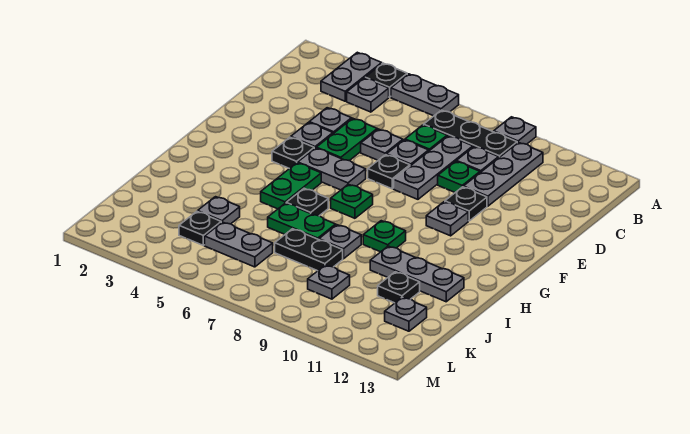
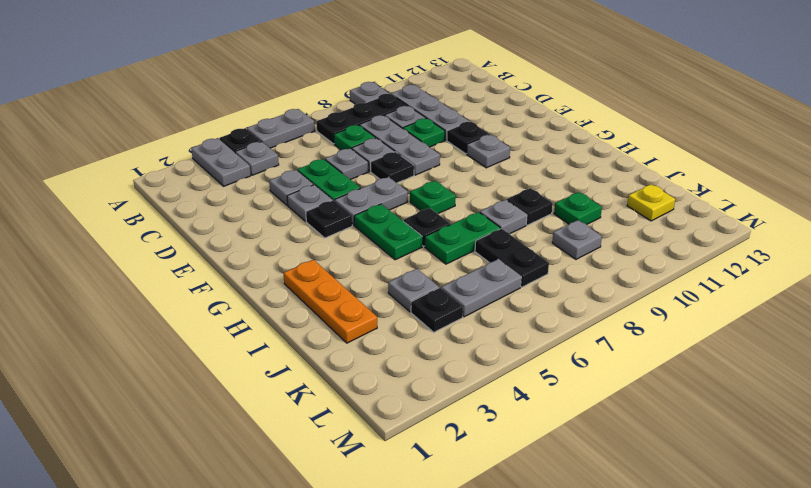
none -> orange plate H2:J2 level 1
green plate H9 level 1 -> green plate J10 level 1
grey plate I10:I12 level 1 -> none
black plate J7:J8 level 1 -> black plate J7:K7 level 1
black plate J11 level 1 -> black plate I9 level 1
grey plate K12 level 1 -> yellow plate K12 level 1

